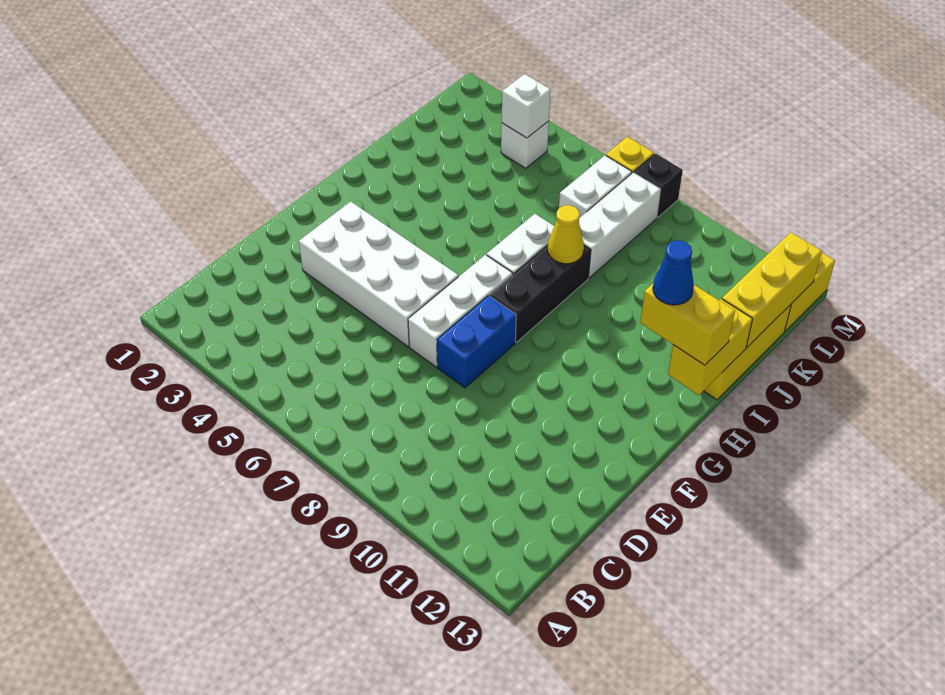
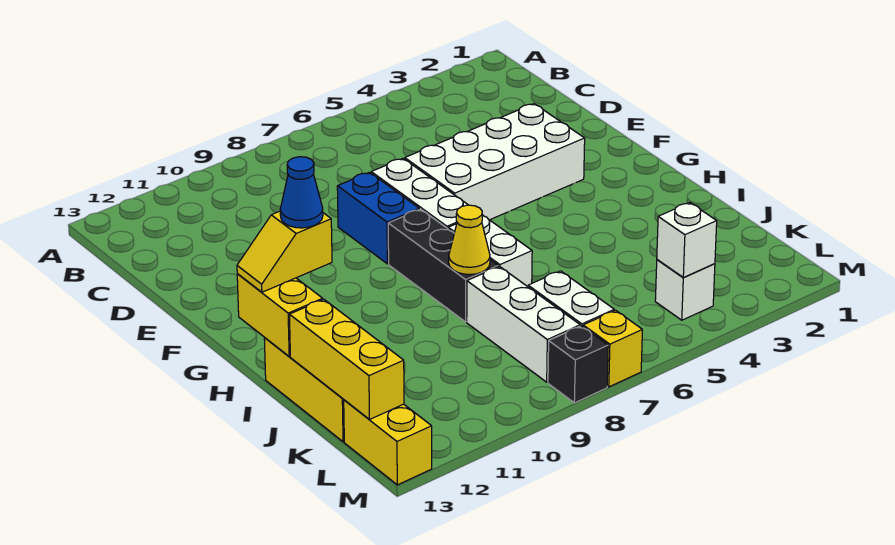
yellow brick H12:H13 level 3 -> yellow slope H12:H13 level 3 top 12

